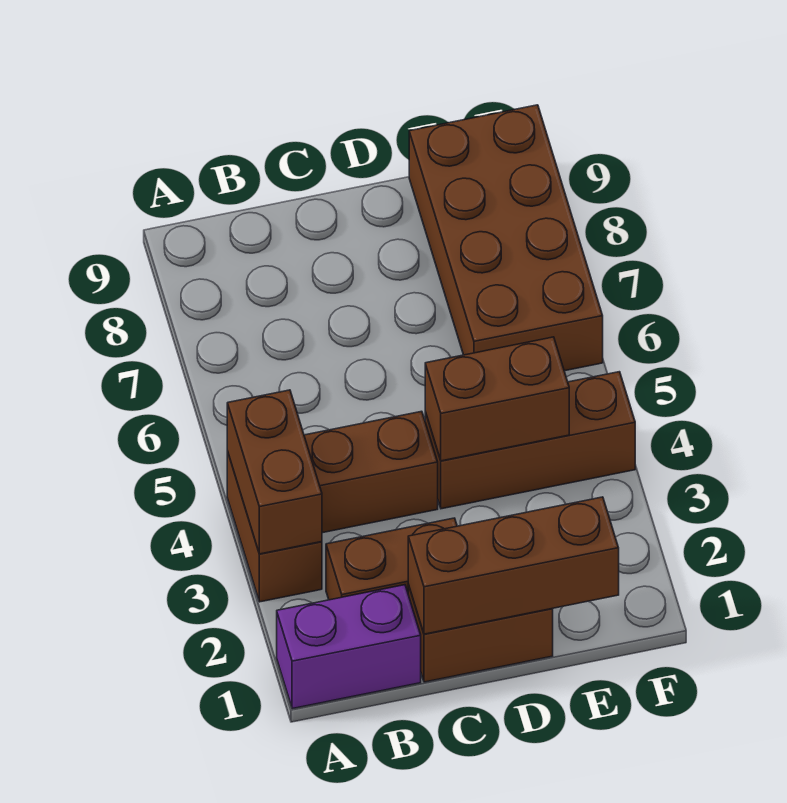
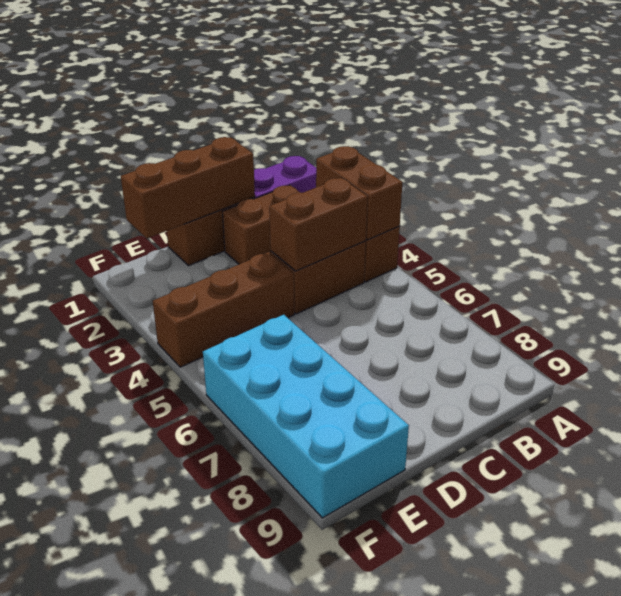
brown brick D4:E4 level 2 -> brown brick B4:C4 level 2
brown brick E6:F9 level 1 -> cyan brick E6:F9 level 1

